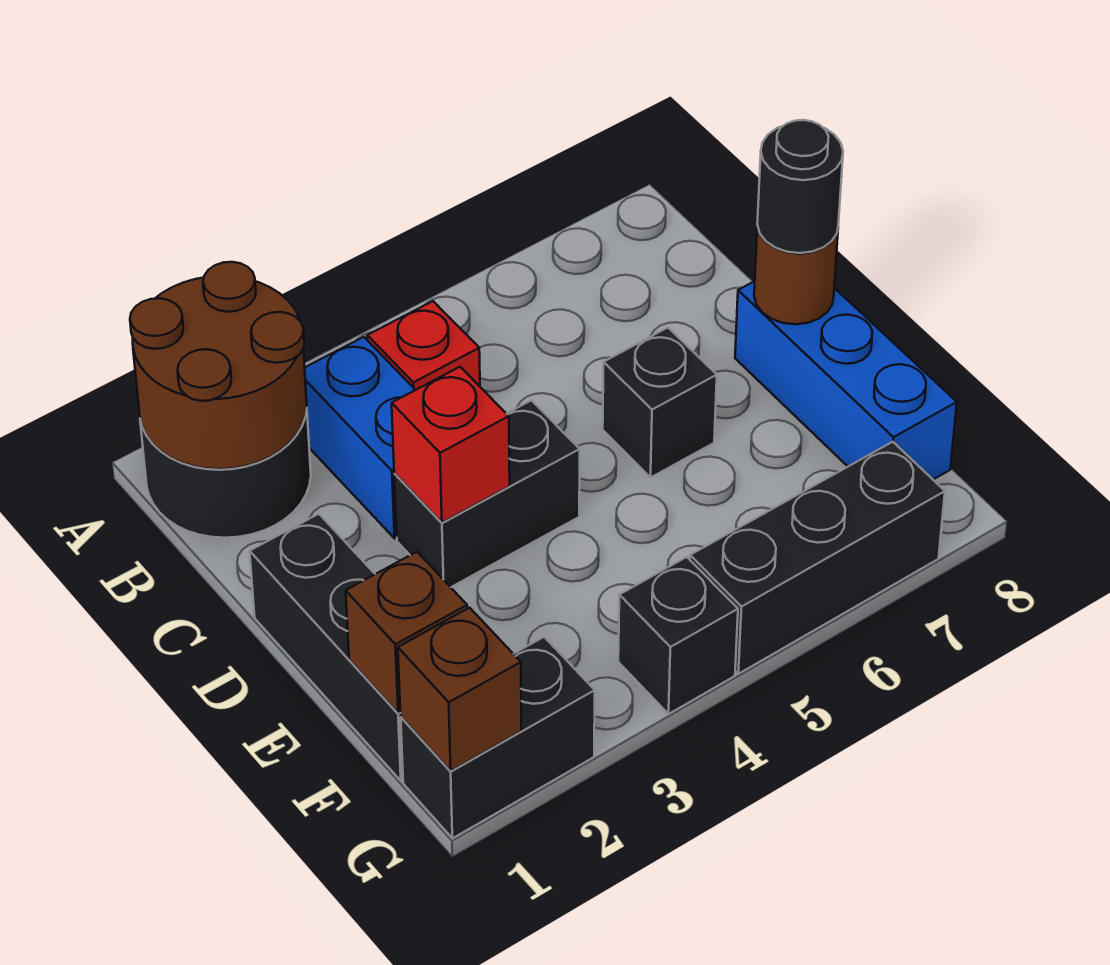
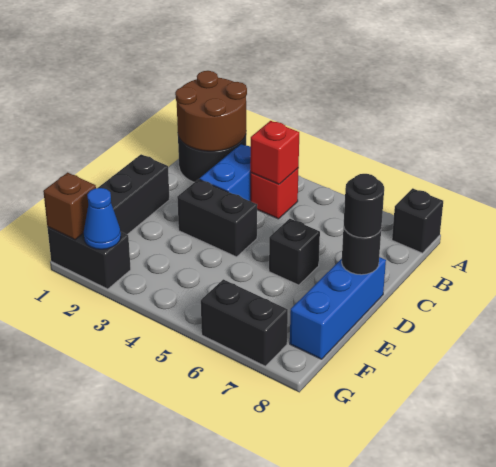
red brick D3 level 2 -> red brick B4 level 2
brown round brick D8 level 2 -> black round brick D8 level 2
brown brick F1 level 2 -> none
none -> blue cone G2 level 2
black brick G4 level 1 -> black brick A8 level 1
black brick G5:G7 level 1 -> black brick G6:G7 level 1

